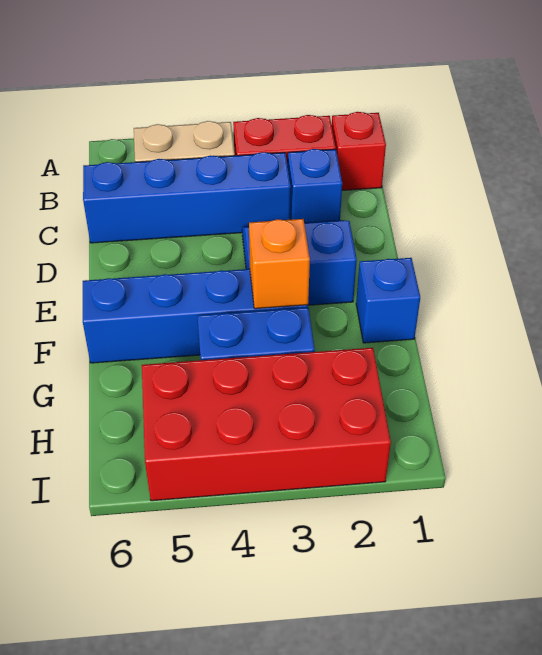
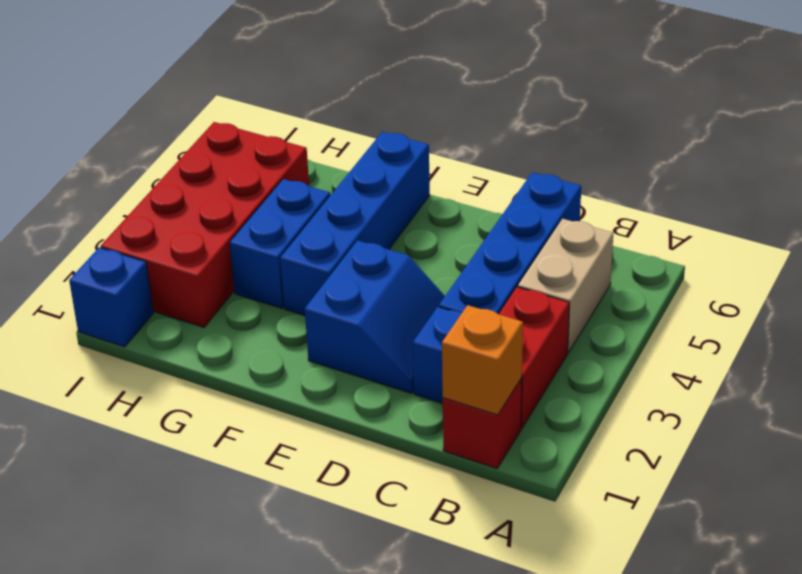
blue brick F1 level 1 -> blue brick I1 level 1
orange brick F3 level 2 -> orange brick B1 level 2

